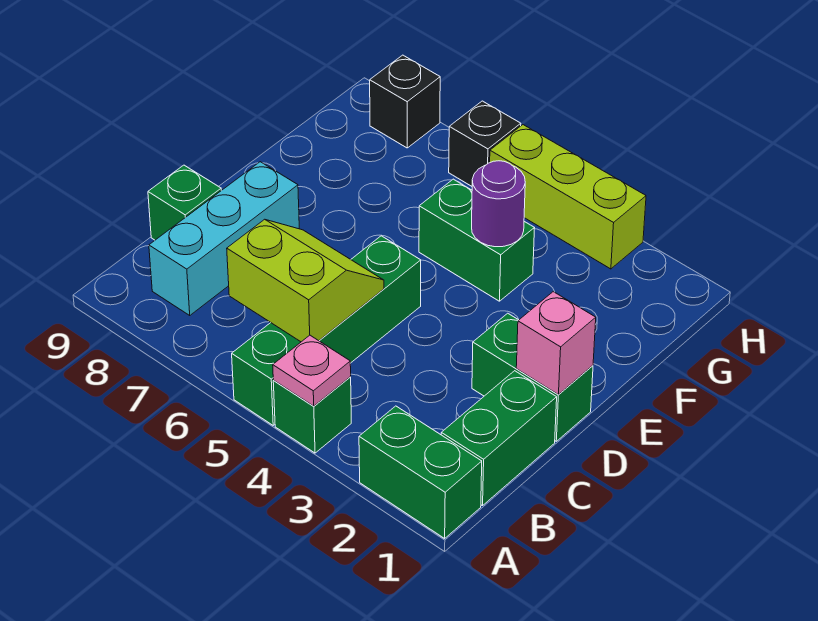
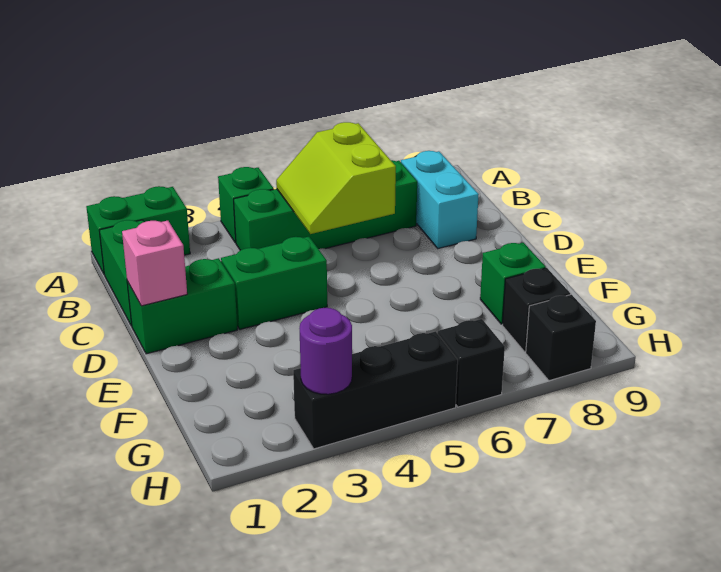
pink plate A4 level 2 -> none
green brick A5:D5 level 1 -> green brick B4:B7 level 1
lime slope B5:C6 level 2 top B -> lime slope B5:C6 level 2 top 6
cyan brick B8:D8 level 1 -> cyan brick B8:C8 level 1
green brick C9 level 1 -> green brick F8 level 1
green brick F4:F5 level 1 -> green brick D3:D4 level 1
purple round brick F4 level 2 -> purple round brick H3 level 2
none -> black brick G8 level 1
lime brick H3:H5 level 1 -> black brick H3:H5 level 1

